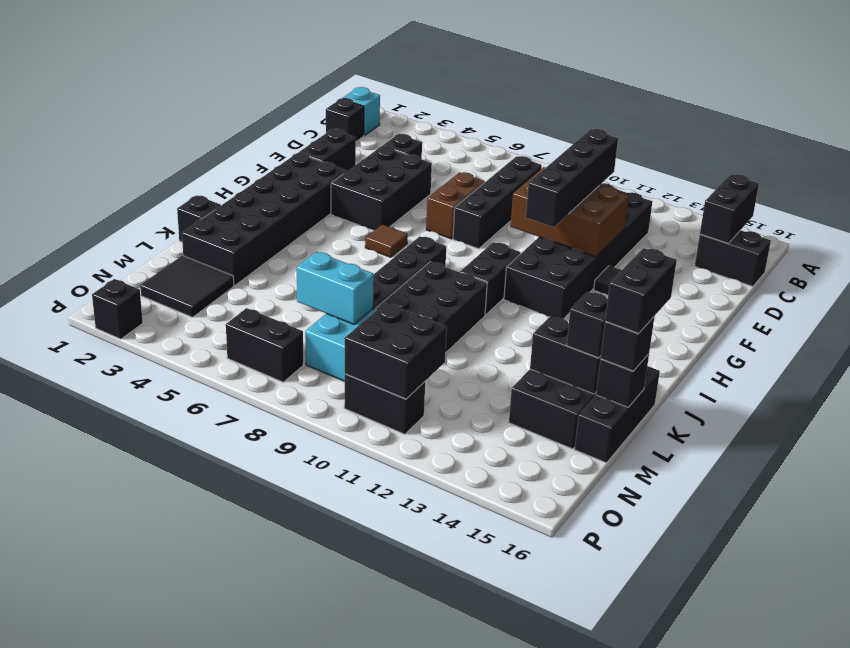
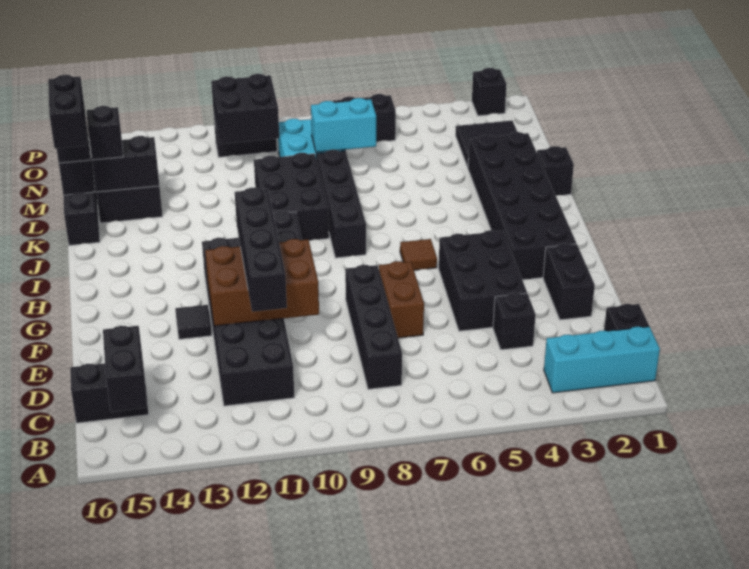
cyan brick B1 level 1 -> cyan brick B1:B3 level 1

